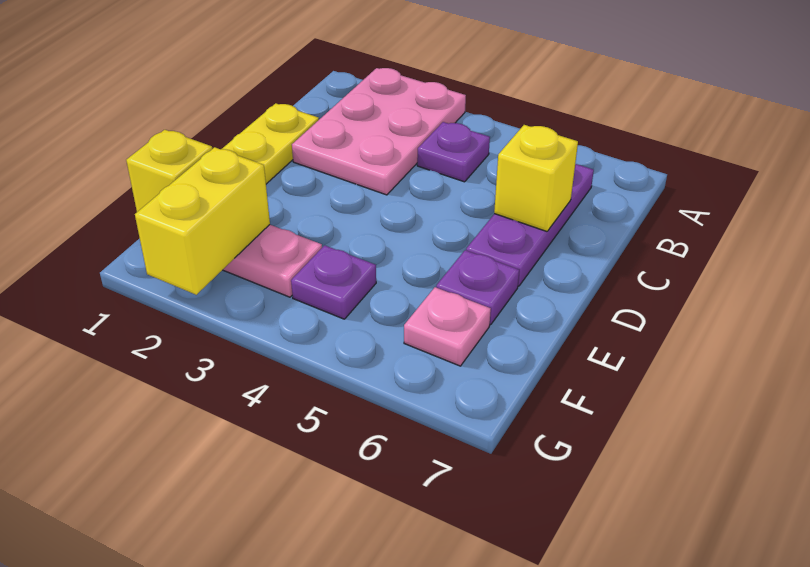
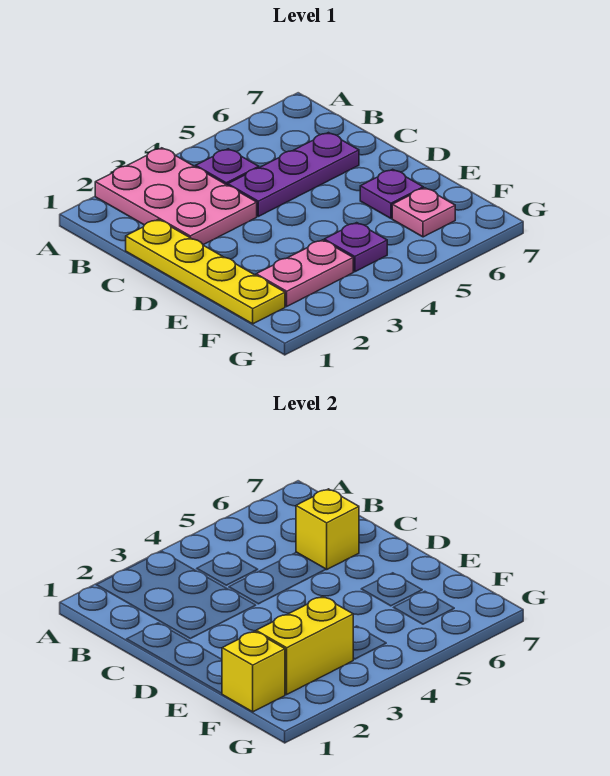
purple plate B6:D6 level 1 -> purple plate C4:C6 level 1
yellow brick F2:G2 level 2 -> yellow brick F2:F3 level 2

